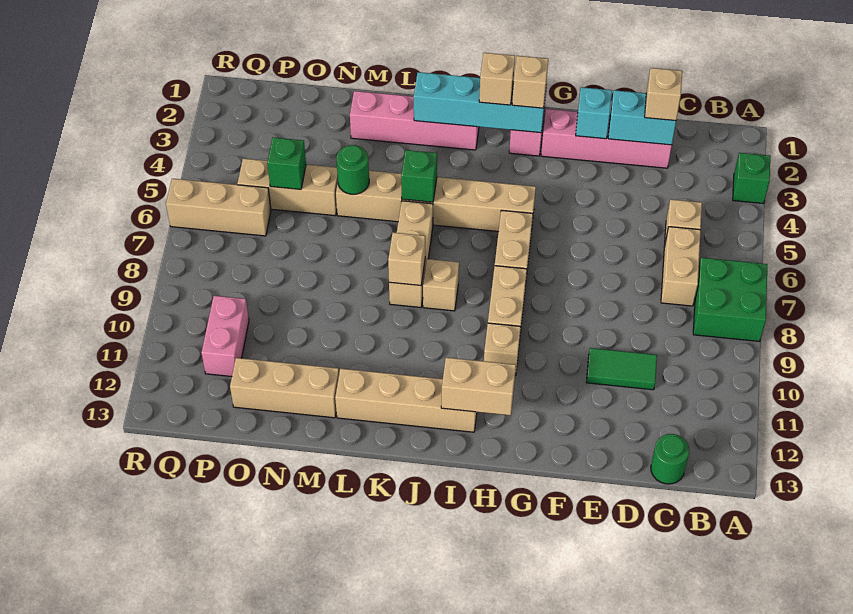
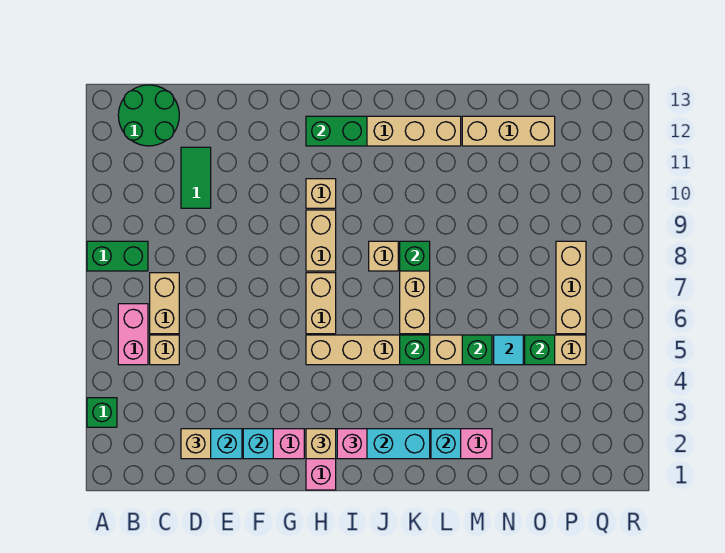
green brick A7:B8 level 1 -> green brick A8:B8 level 1
green round brick C13 level 1 -> green round brick B12:C13 level 1
green tile D10:E10 level 1 -> green tile D10:D11 level 1
tan brick H12:I12 level 2 -> green brick H12:I12 level 2
tan brick I2 level 3 -> pink brick I2 level 3
tan brick K8 level 2 -> green brick K8 level 2
none -> cyan brick L2 level 2
green round brick M5 level 2 -> green brick M5 level 2
none -> cyan tile N5 level 2
tan brick P6:R6 level 1 -> tan brick P6:P8 level 1
pink brick P10:P11 level 1 -> pink brick B5:B6 level 1

